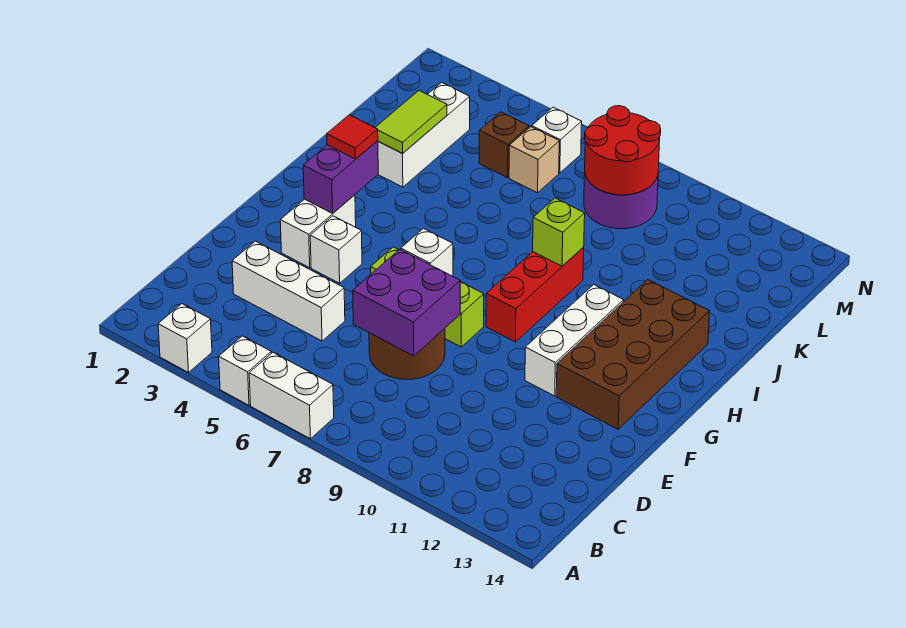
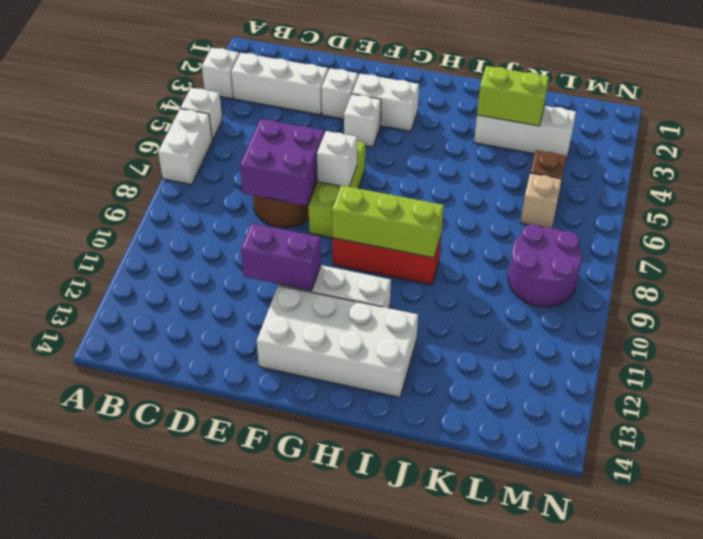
white brick D3:D5 level 1 -> white brick B3:D3 level 1
brown brick F12:I13 level 1 -> white brick F12:I13 level 1
purple brick G3:H3 level 2 -> purple brick E11:F11 level 2
red tile H3 level 3 -> none
lime brick I9 level 2 -> lime brick G9:I9 level 2
lime tile J3:K3 level 2 -> lime brick J3:K3 level 2
red round brick L8:M9 level 2 -> none
white brick M6 level 1 -> white brick E3 level 1

